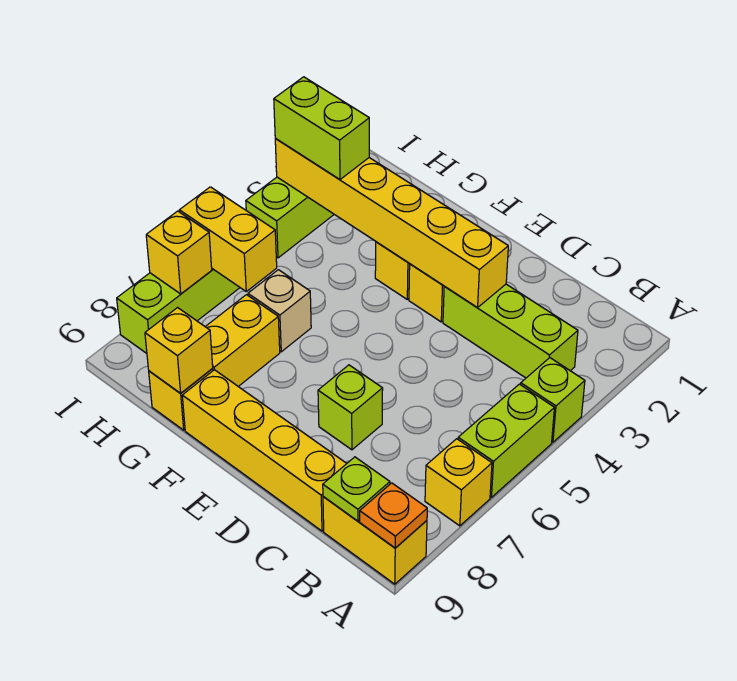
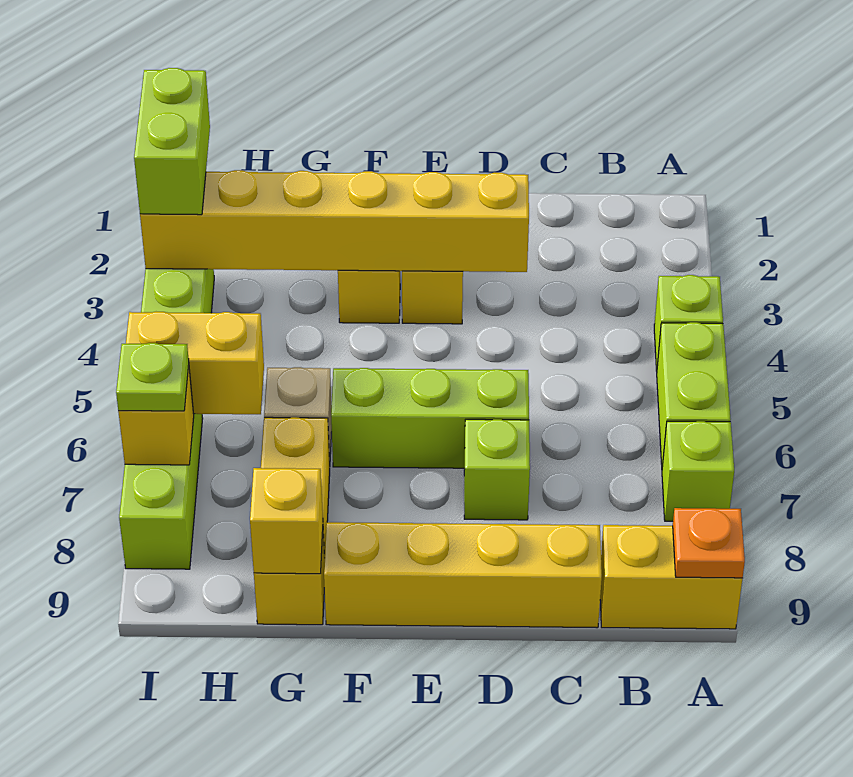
yellow brick A7 level 1 -> lime brick A7 level 1
lime brick B3:D3 level 1 -> lime brick D6:F6 level 1
lime plate B9 level 2 -> lime plate I7 level 3
lime brick H3:I3 level 3 -> lime brick I2:I3 level 3

